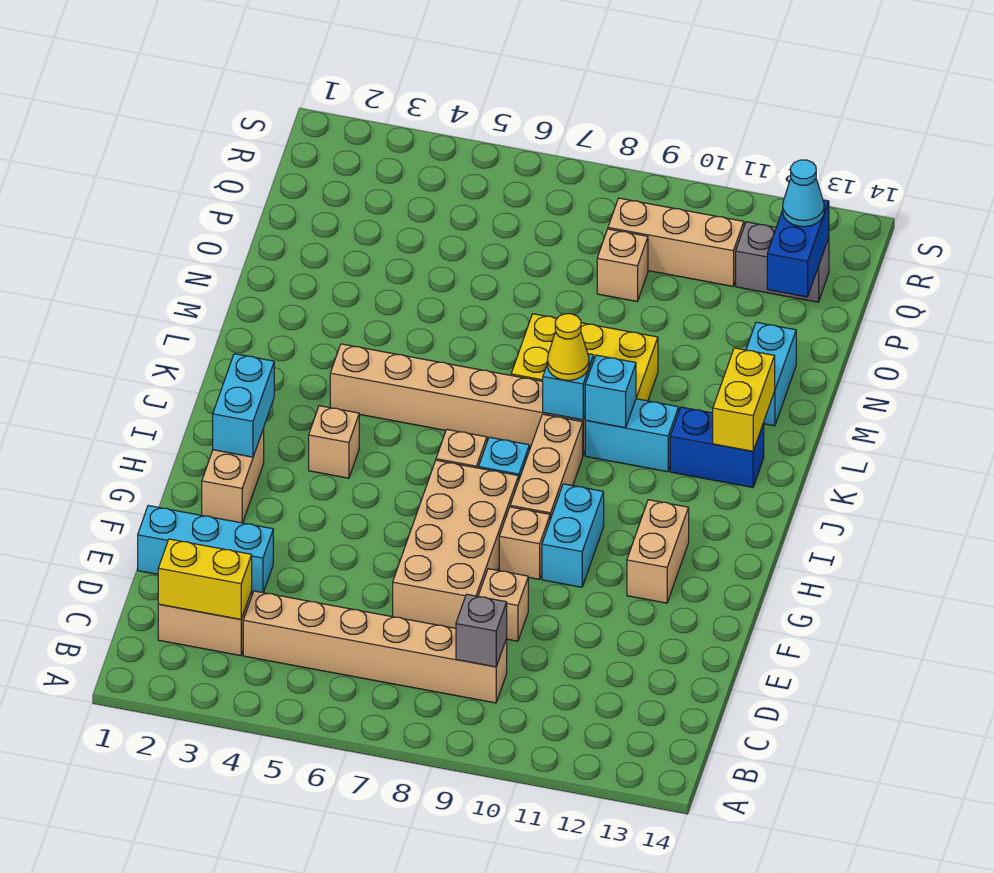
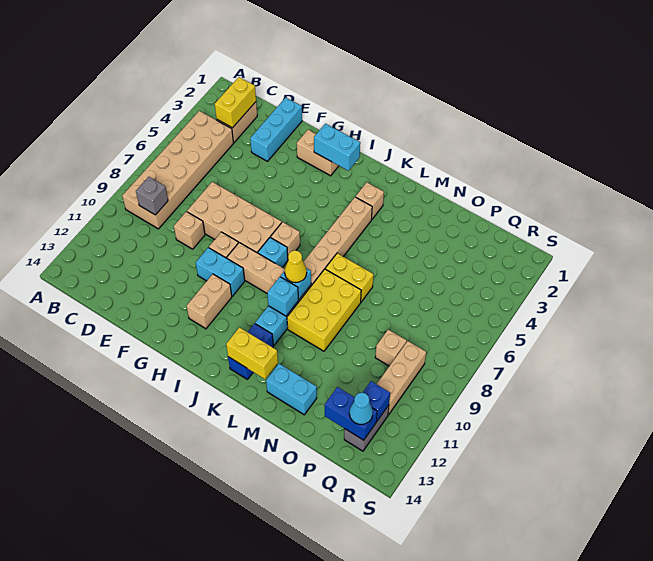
tan brick C4:C9 level 1 -> tan brick B4:C9 level 1
tan brick G12:H12 level 1 -> tan brick H11:H12 level 1
tan brick I4 level 1 -> tan brick K3 level 1
none -> yellow brick L7:M7 level 1
none -> blue brick Q12 level 2

